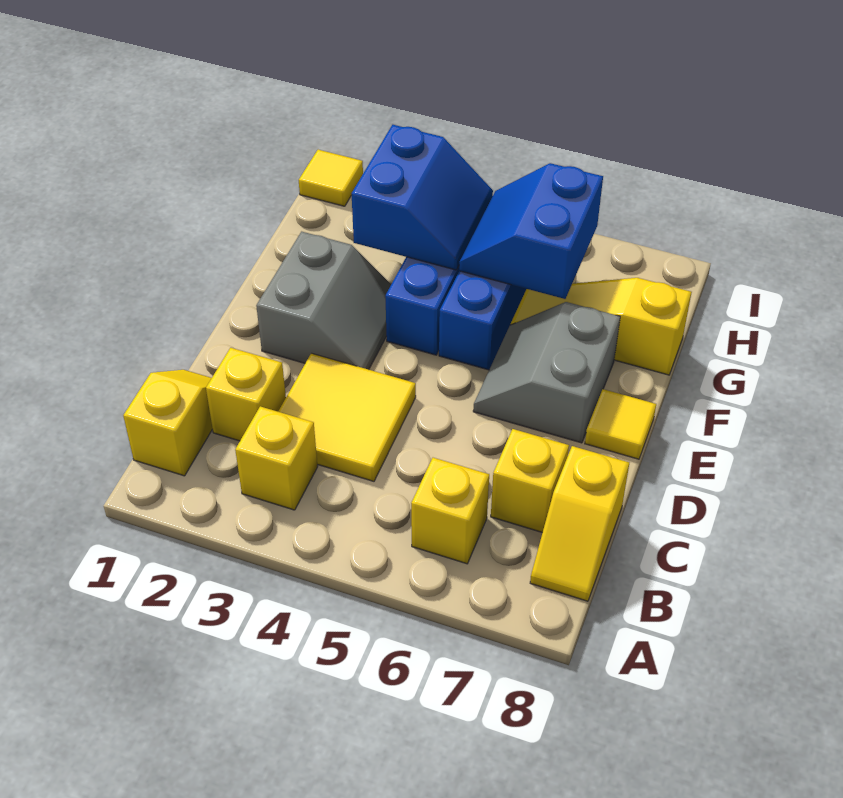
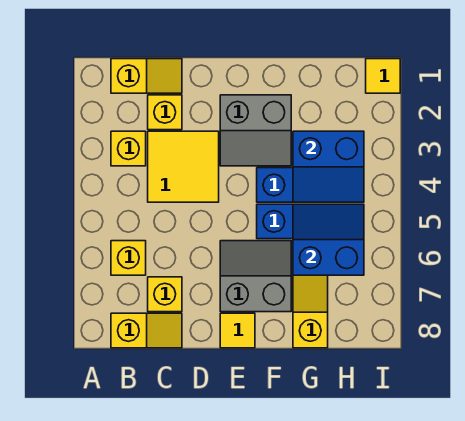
yellow slope B8:C8 level 1 top C -> yellow slope B8:C8 level 1 top B

